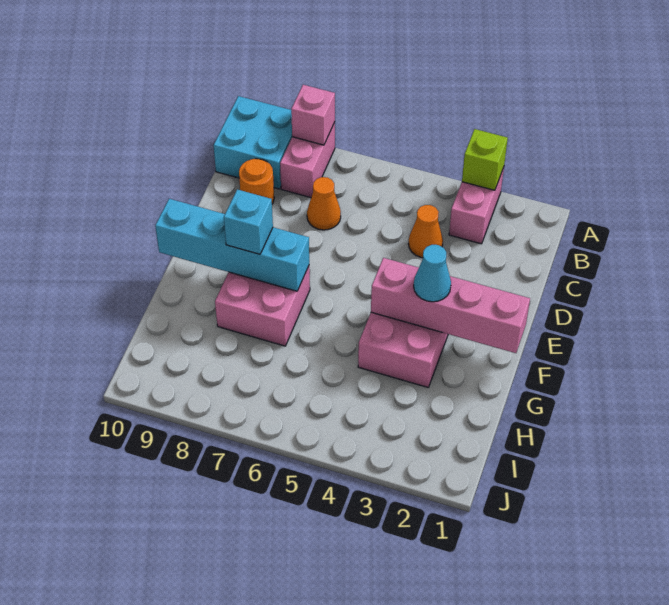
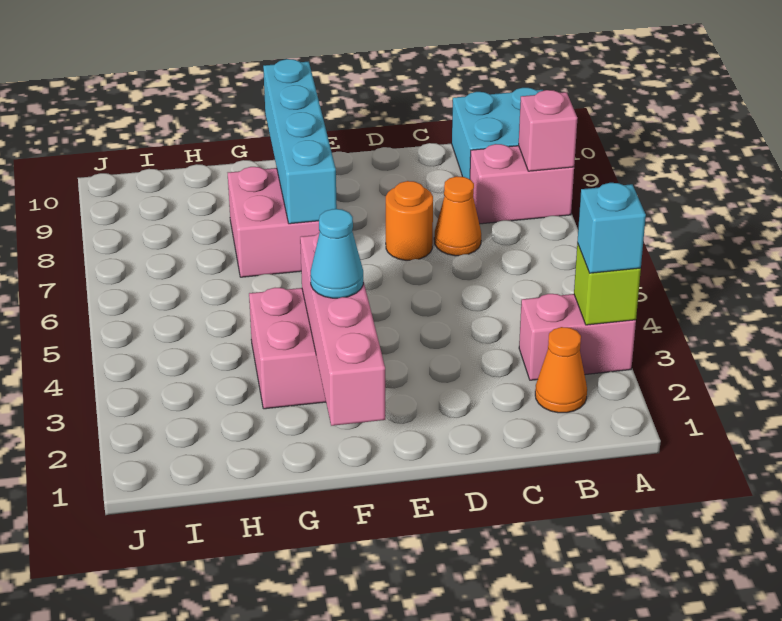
orange cone C4 level 1 -> orange cone B2 level 1
orange round brick C9 level 1 -> orange round brick D7 level 1
cyan brick F8 level 3 -> cyan brick A3 level 3

